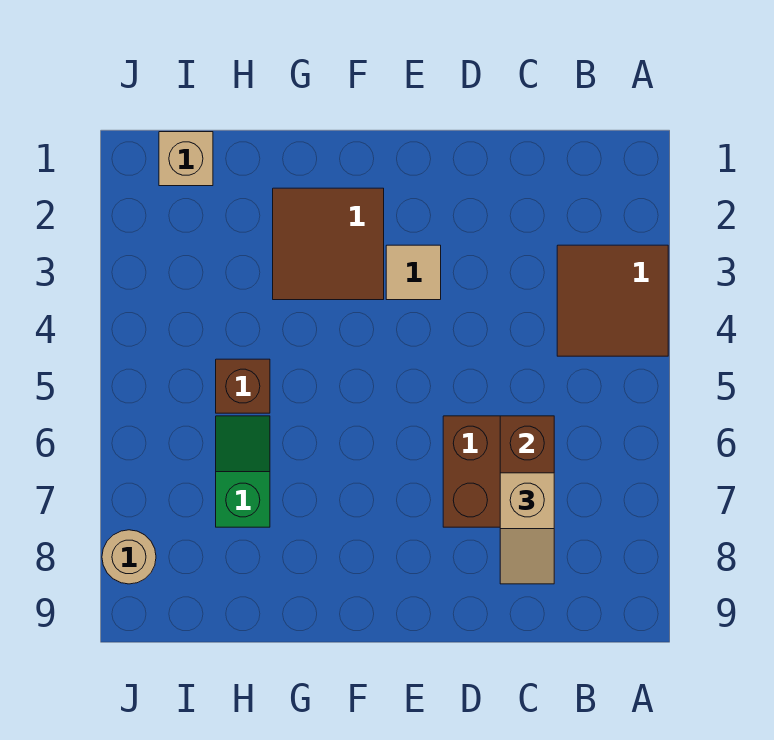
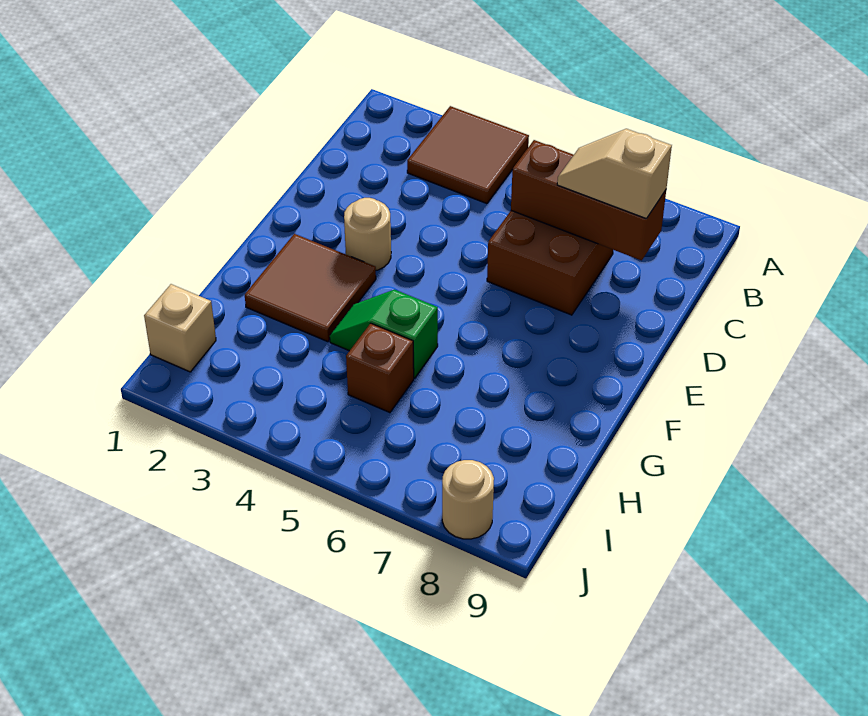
tan slope C7:C8 level 3 top 7 -> tan slope C7:C8 level 3 top 8
tan tile E3 level 1 -> tan round brick E3 level 1
green slope H6:H7 level 1 top 7 -> green slope G4:G5 level 1 top 5

